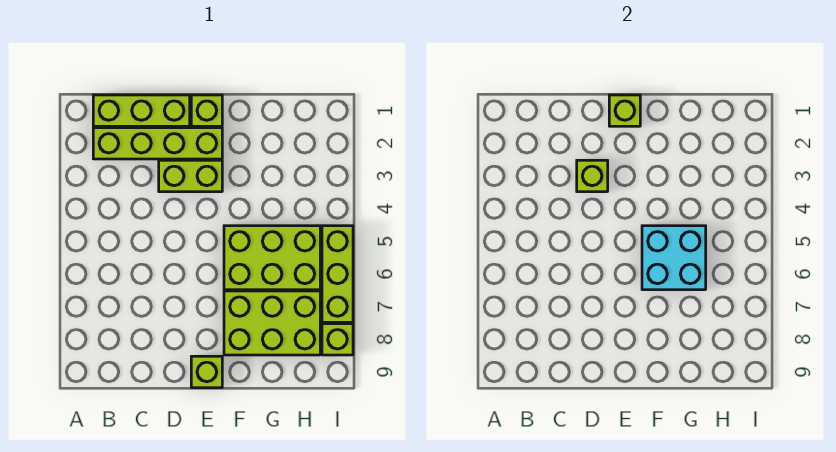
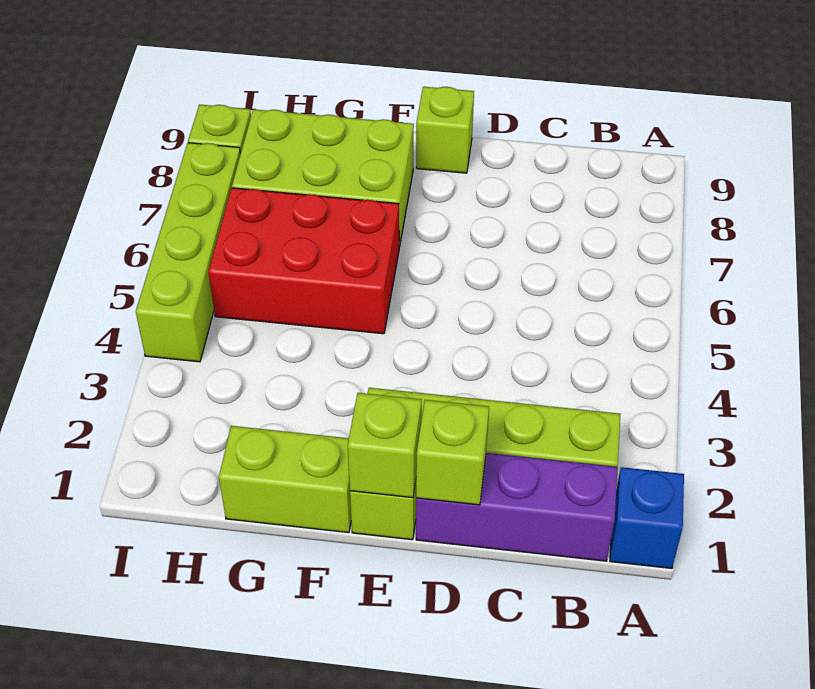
none -> blue brick A1 level 1
lime brick B1:D1 level 1 -> purple brick B1:D1 level 1
lime brick D3:E3 level 1 -> lime brick F1:G1 level 1
lime brick D3 level 2 -> lime brick D1 level 2
lime brick F5:H6 level 1 -> red brick F5:H6 level 1
cyan brick F5:G6 level 2 -> none
lime brick I5:I7 level 1 -> lime brick I4:I7 level 1

